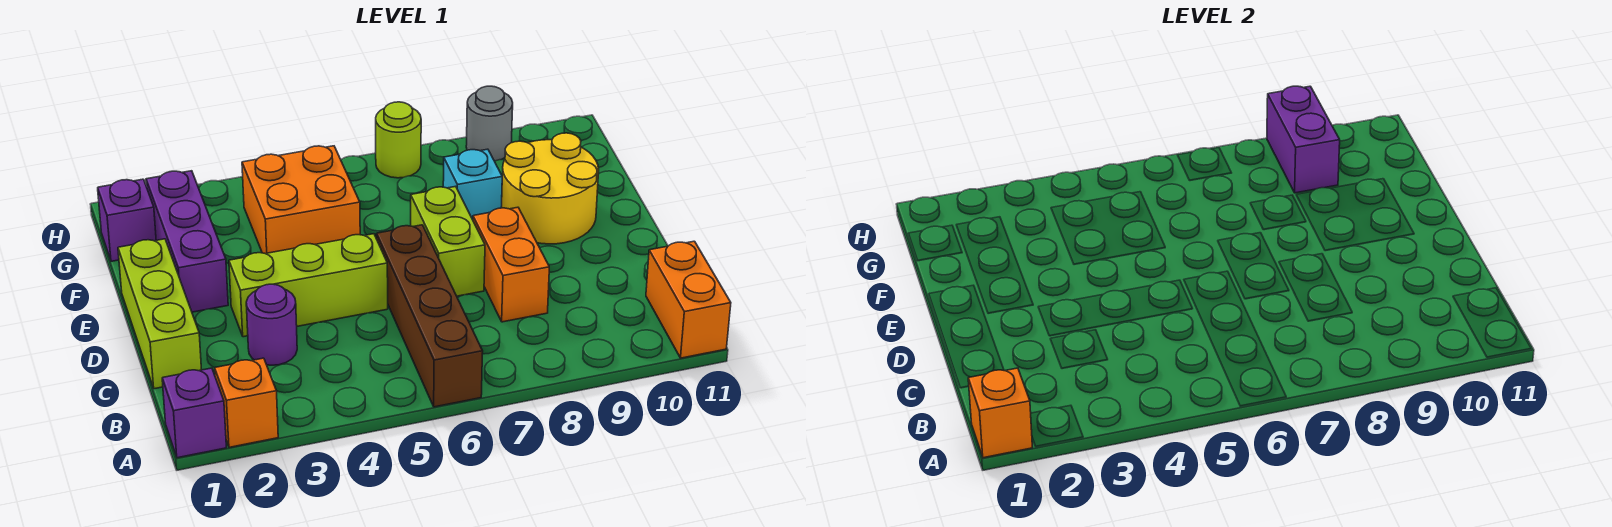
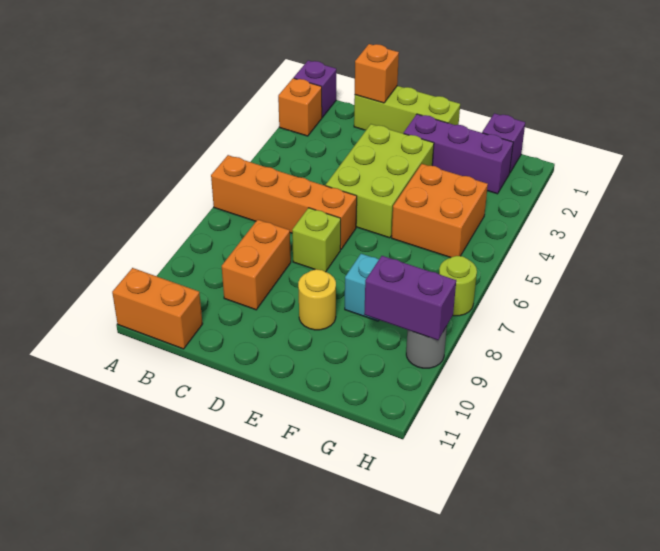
orange brick A1 level 2 -> orange brick C1 level 2
brown brick A6:D6 level 1 -> orange brick A6:D6 level 1
purple round brick C3 level 1 -> none
orange brick C8:D8 level 1 -> orange brick C8:C9 level 1
lime brick D3:D5 level 1 -> lime brick D3:E5 level 1
lime brick D7:E7 level 1 -> lime brick D7 level 1
yellow round brick E9:F10 level 1 -> yellow round brick E9 level 1

